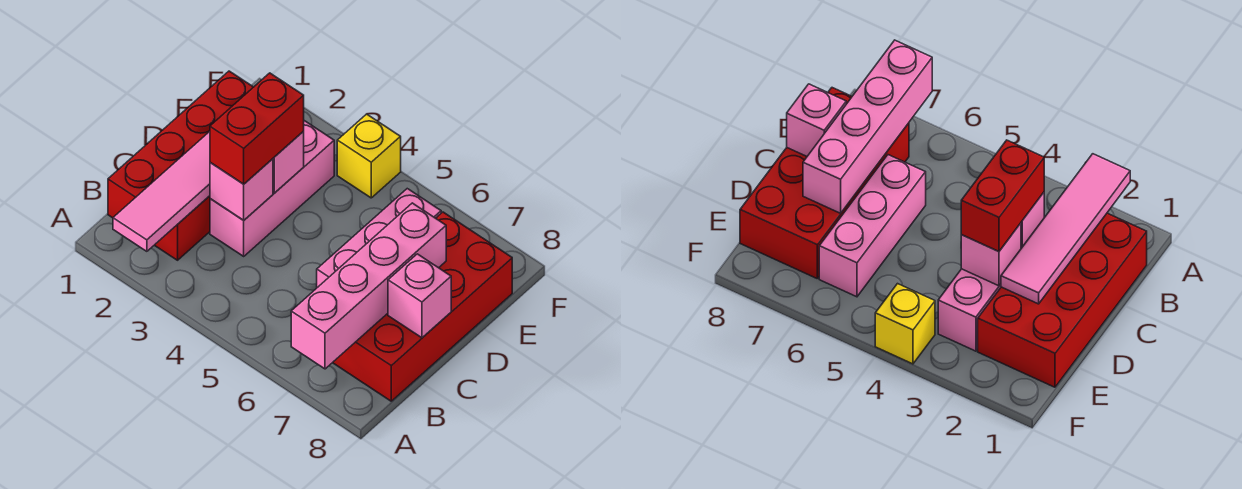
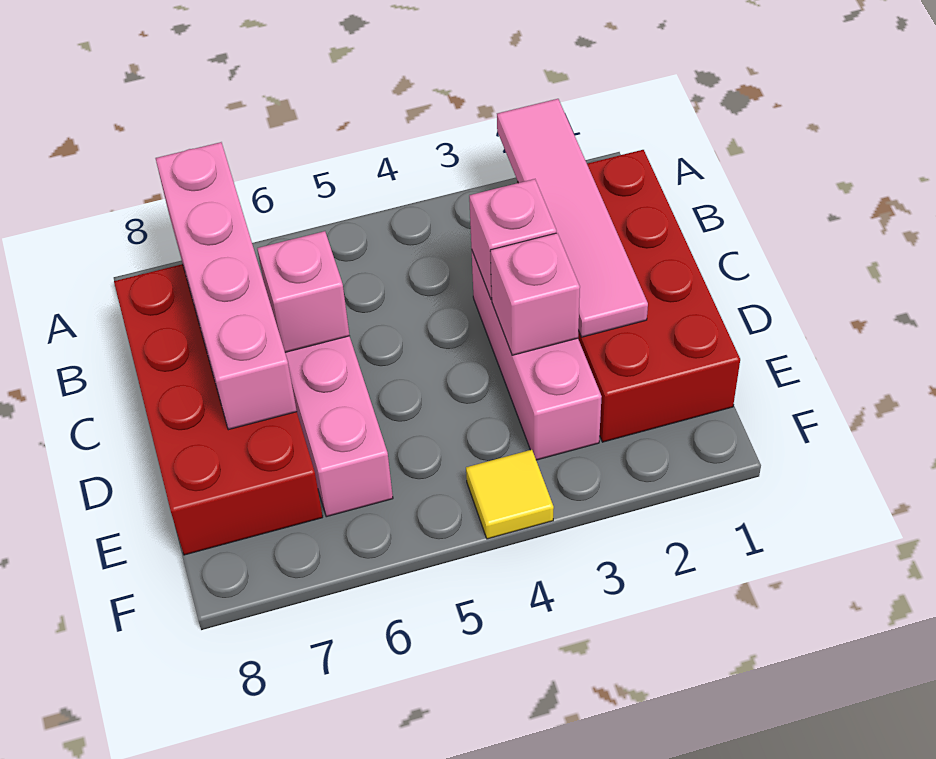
red brick C3:D3 level 3 -> none
pink brick C8 level 2 -> pink brick C6 level 2
yellow brick F4 level 1 -> yellow tile F4 level 1

